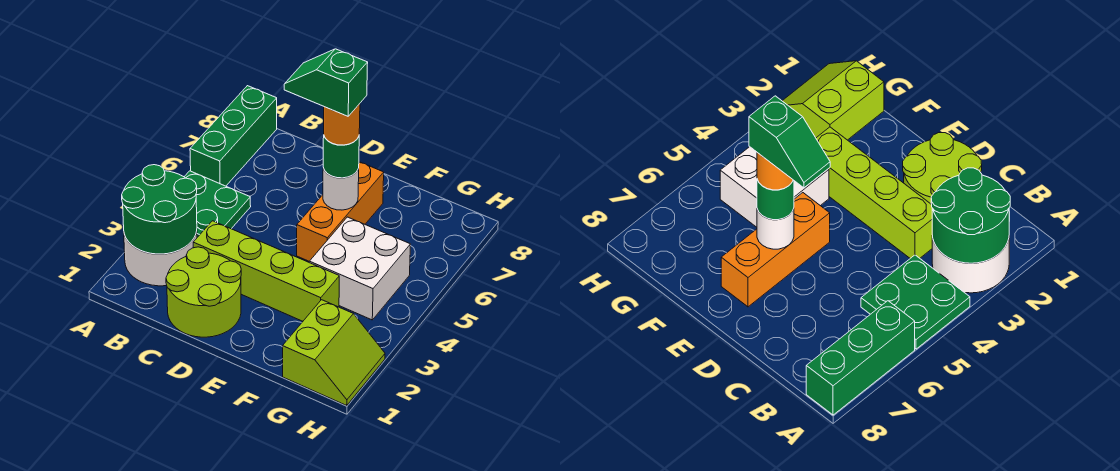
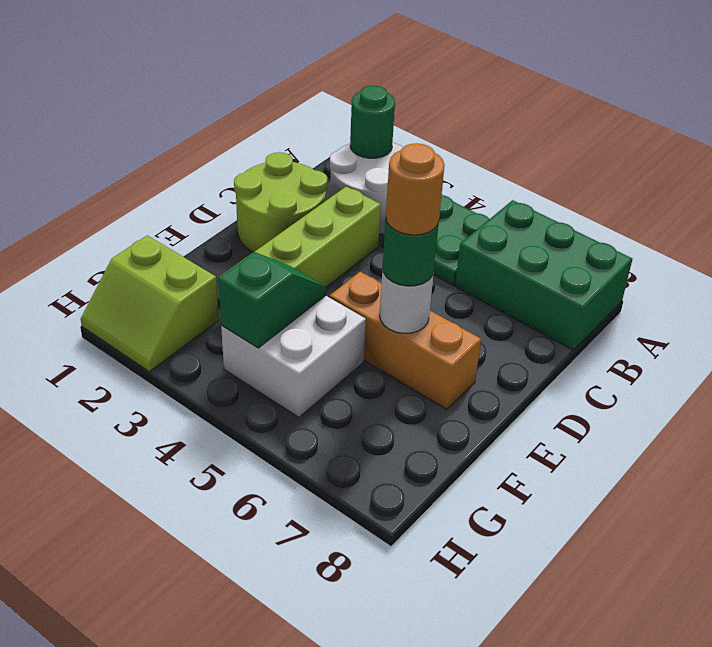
green round brick A2:B3 level 2 -> green round brick A2 level 2
green brick A6:A8 level 1 -> green brick A6:B8 level 1
green slope D6:E6 level 5 top E -> green slope F4:G4 level 2 top G

